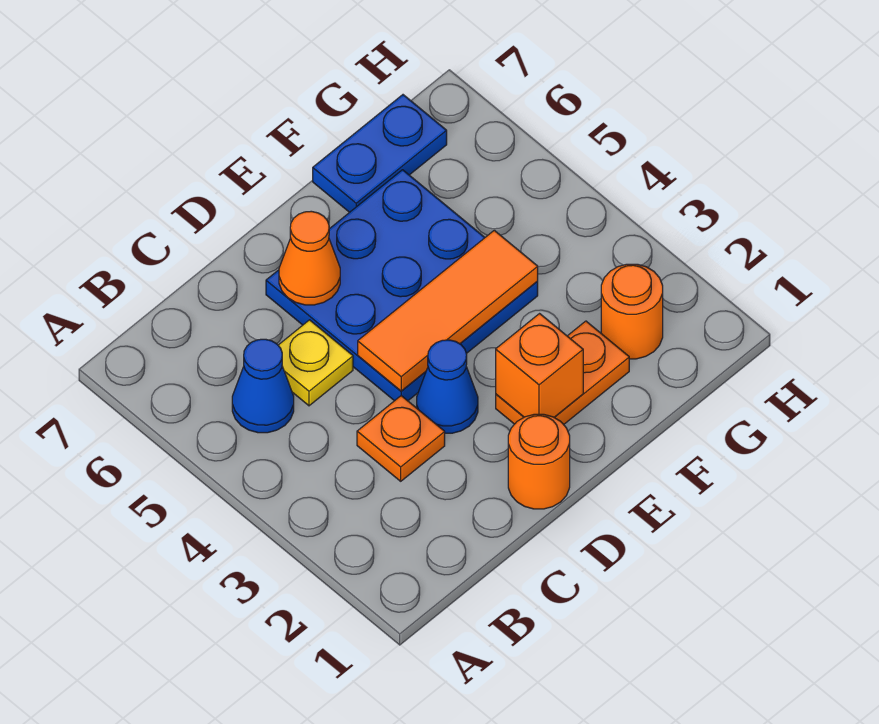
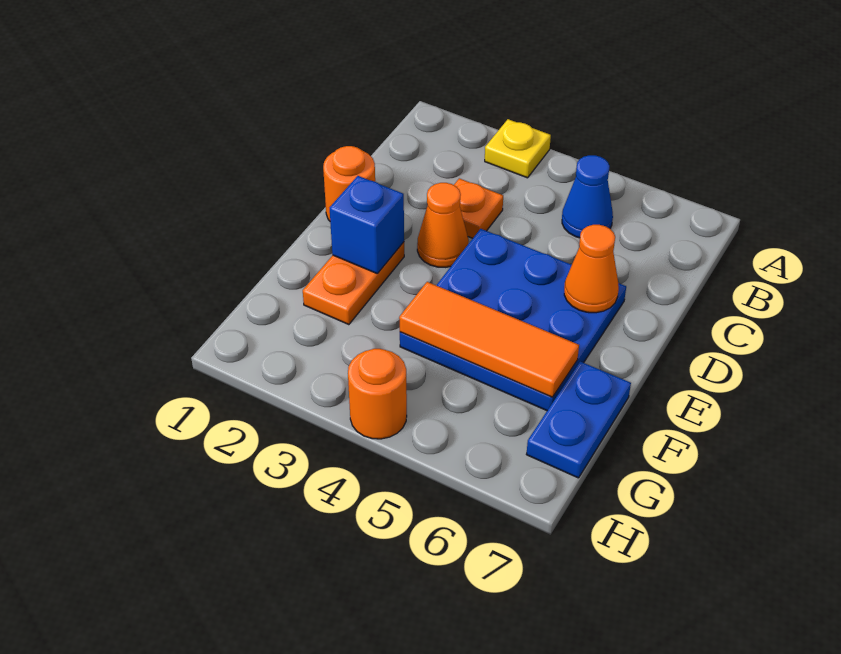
yellow plate C5 level 1 -> yellow plate A3 level 1
blue cone D3 level 1 -> orange cone D3 level 1
orange tile D4:F4 level 2 -> orange tile F4:F6 level 2
orange brick E2 level 2 -> blue brick E2 level 2
orange round brick G2 level 1 -> orange round brick H4 level 1

